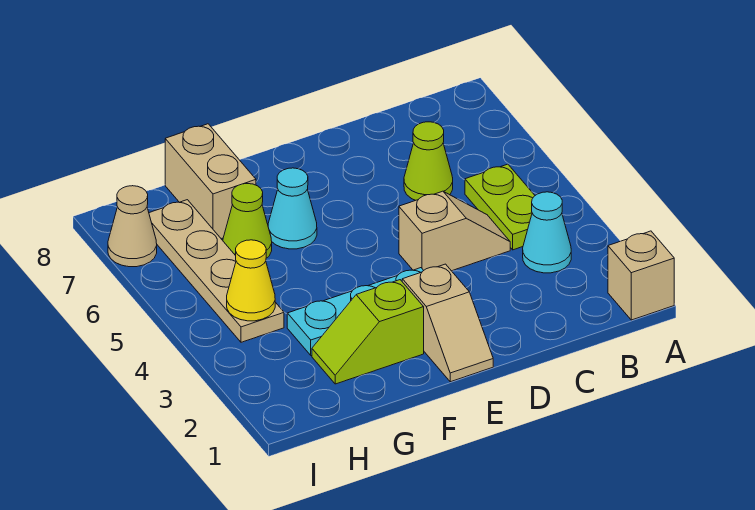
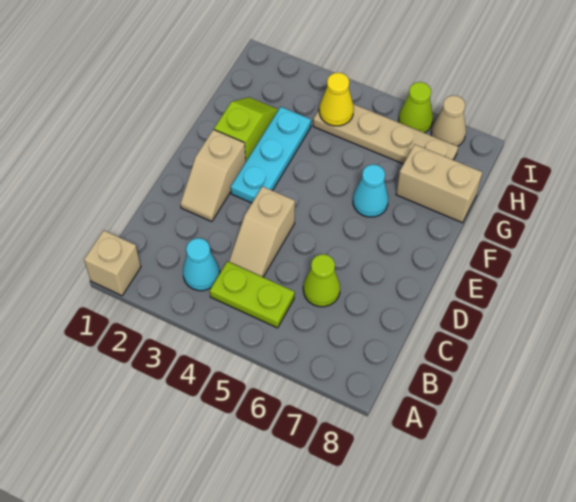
tan slope E1:E2 level 1 top 2 -> tan slope D2:E2 level 1 top E
lime cone G6 level 1 -> lime cone I6 level 1

